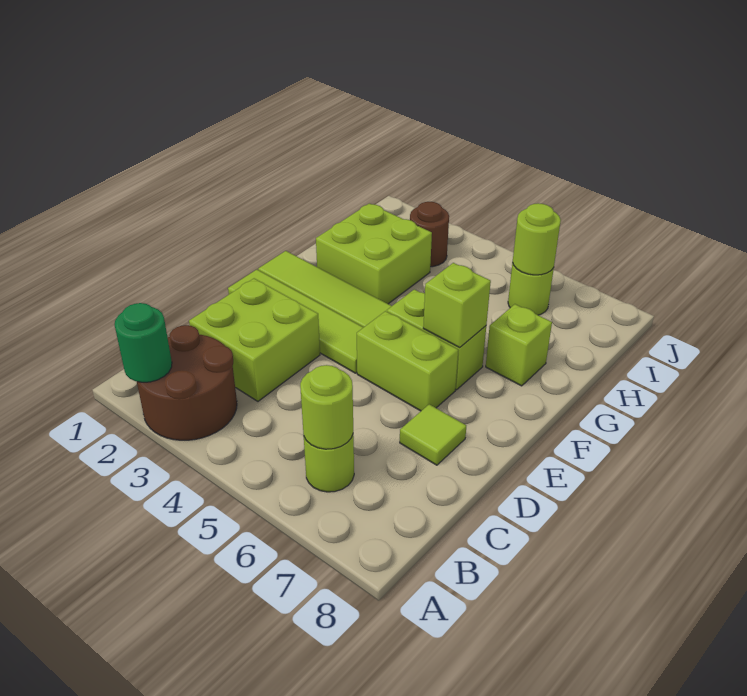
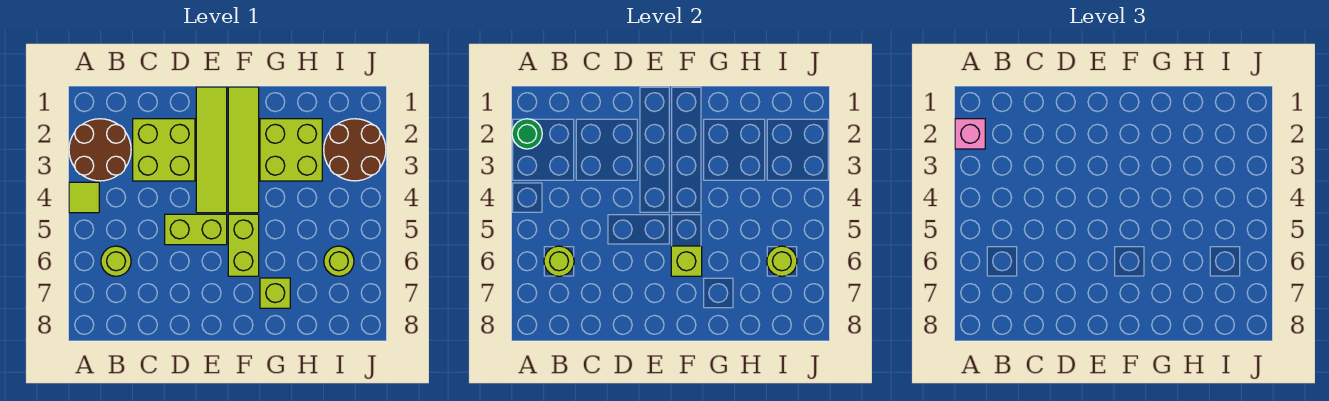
none -> pink brick A2 level 3
lime tile D7 level 1 -> lime tile A4 level 1
lime brick E5:E6 level 1 -> lime brick D5:E5 level 1
brown round brick I3 level 1 -> brown round brick I2:J3 level 1

